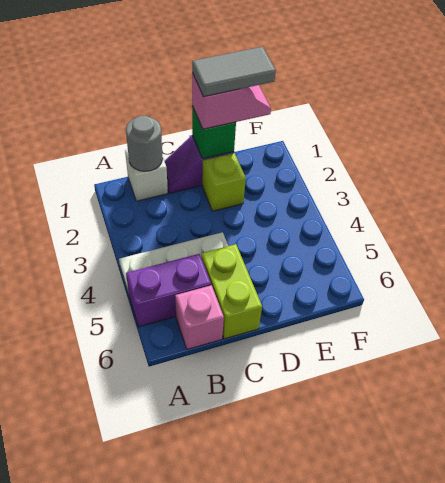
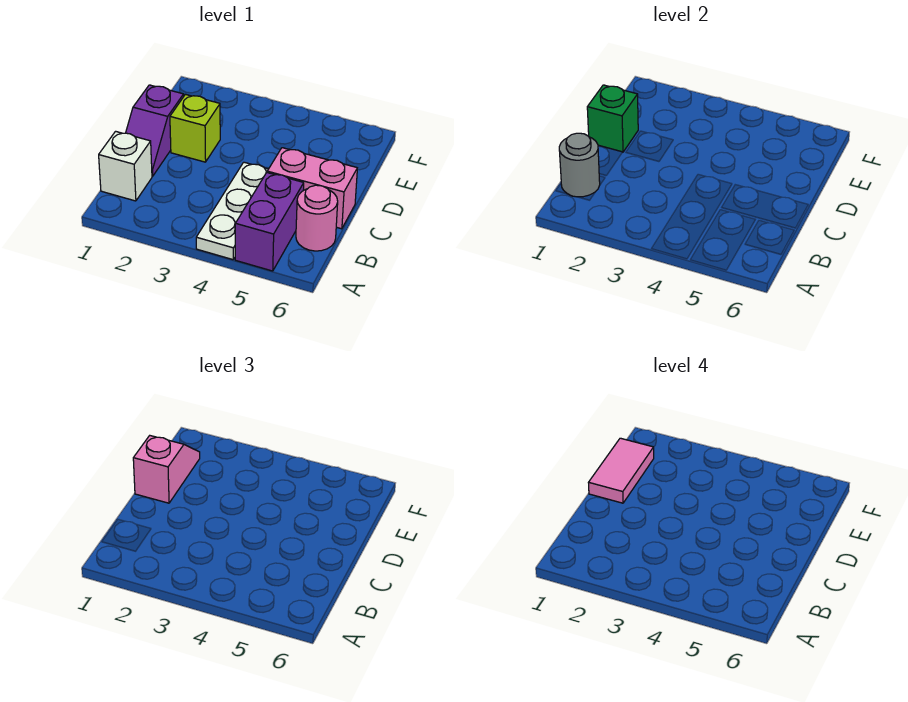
pink brick B6 level 1 -> pink round brick B6 level 1
lime brick C5:C6 level 1 -> pink brick C5:C6 level 1
grey tile D1:E1 level 4 -> pink tile D1:E1 level 4

